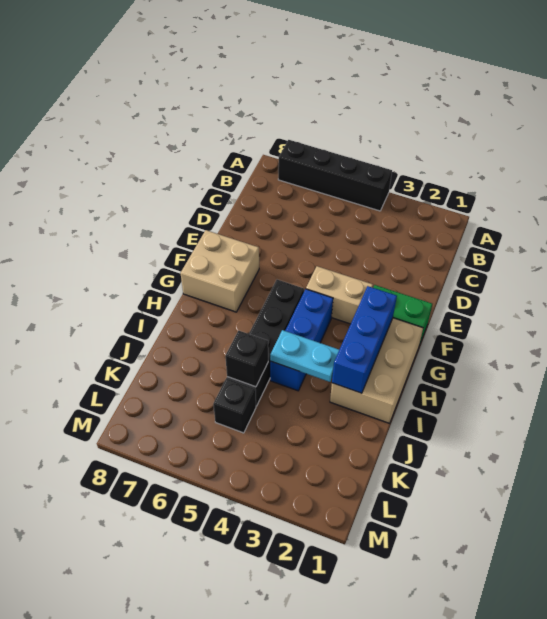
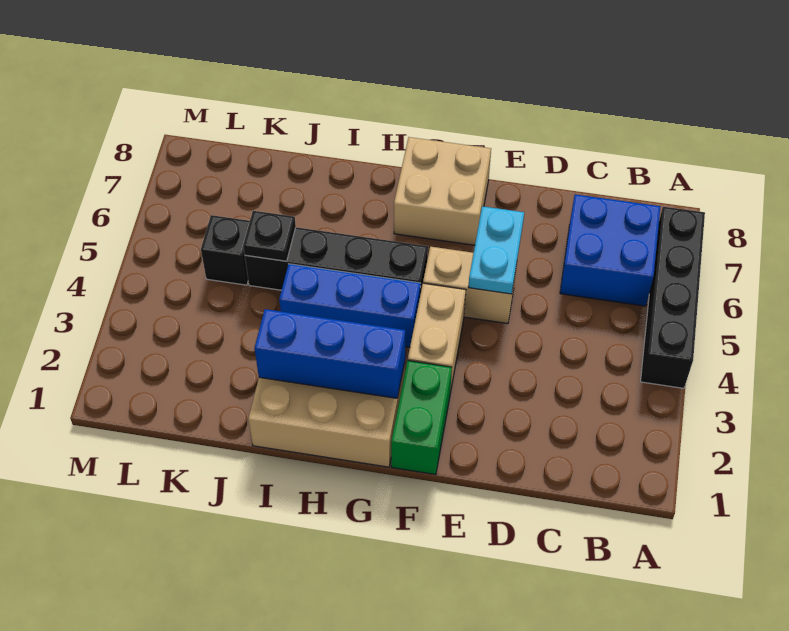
none -> blue brick B6:C7 level 1
none -> tan brick E5:F5 level 1
cyan plate I3:I4 level 2 -> cyan plate E5:E6 level 2
black brick J5 level 2 -> black plate J5 level 2

